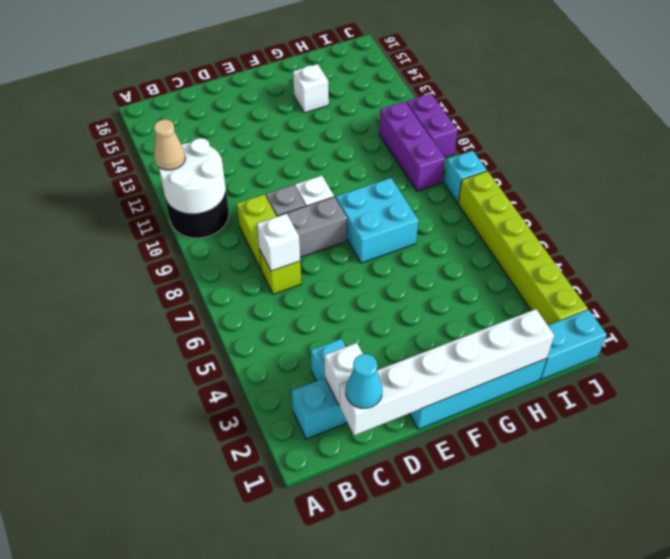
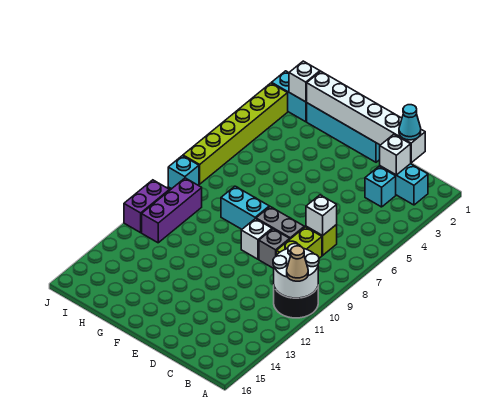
cyan brick F7:G8 level 1 -> cyan brick F8:G8 level 1
white brick G14 level 1 -> white brick I1 level 2

